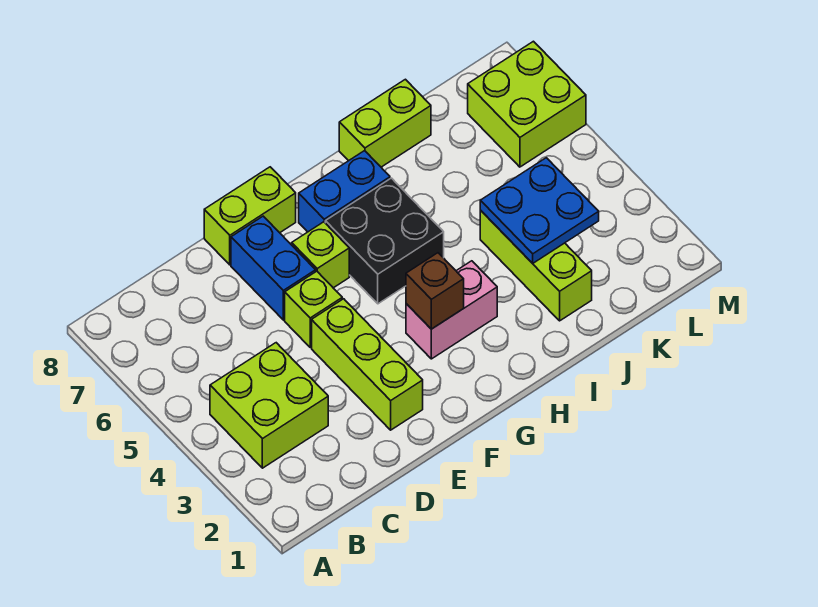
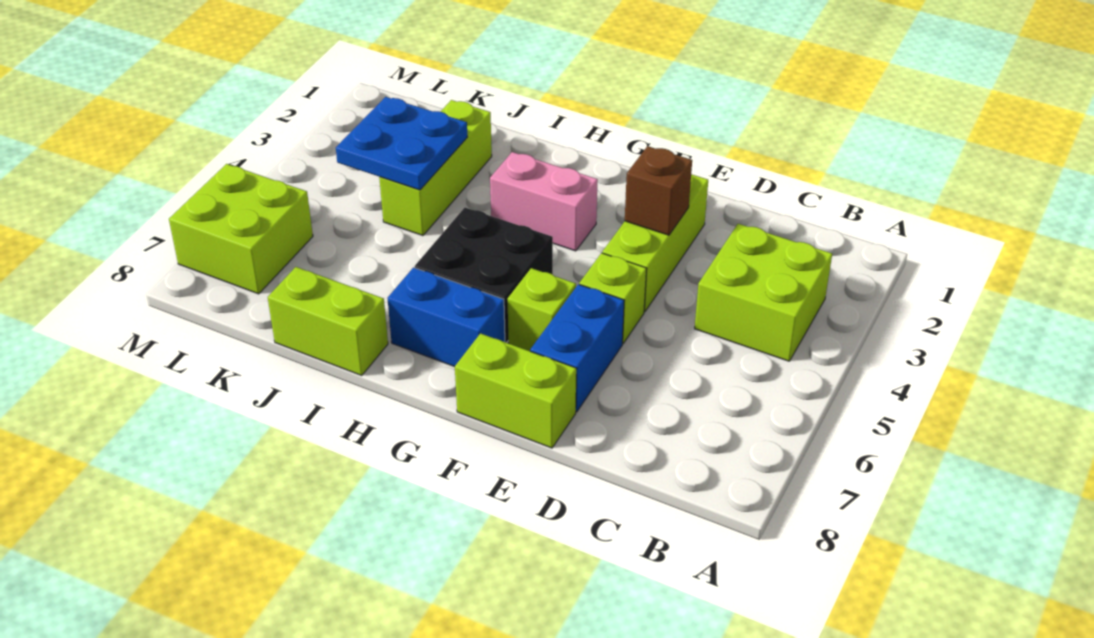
brown brick G3 level 2 -> brown brick E3 level 2

